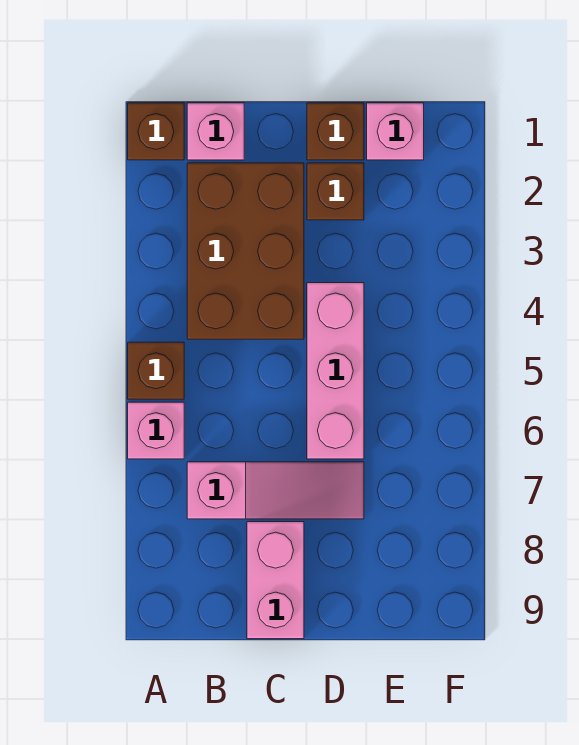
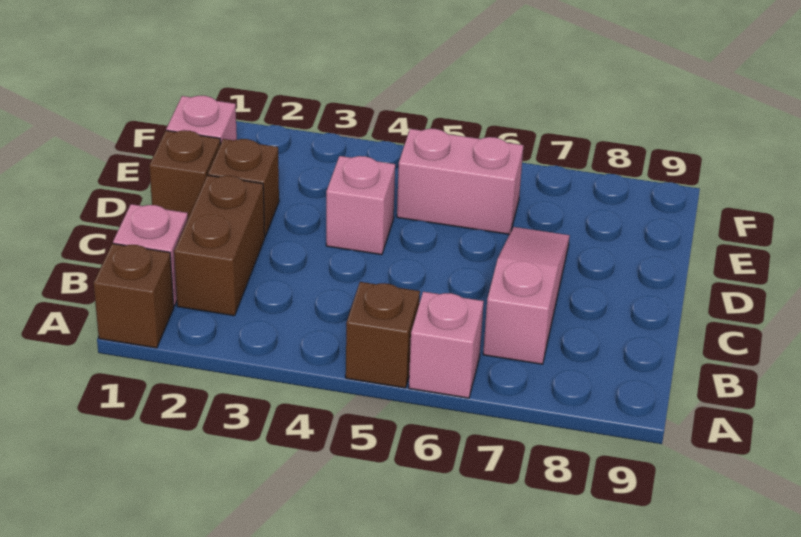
brown brick B2:C4 level 1 -> brown brick B2:C2 level 1
pink brick C8:C9 level 1 -> pink brick E5:E6 level 1
pink brick D4:D6 level 1 -> pink brick D4 level 1

